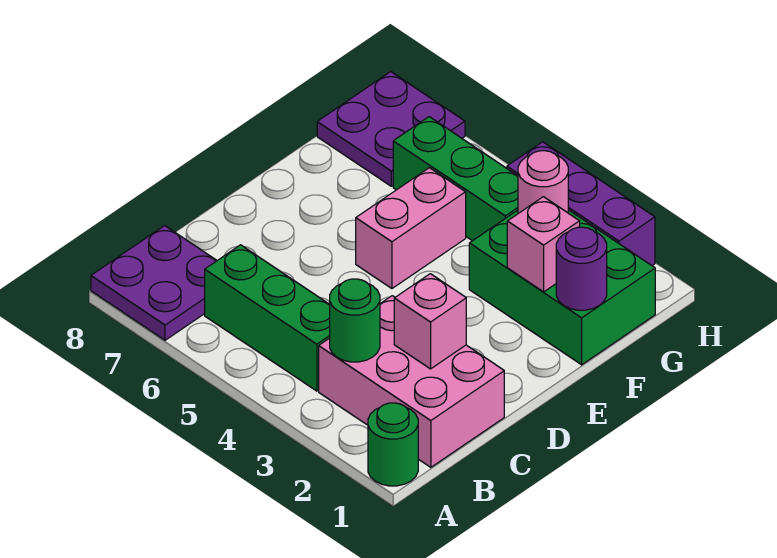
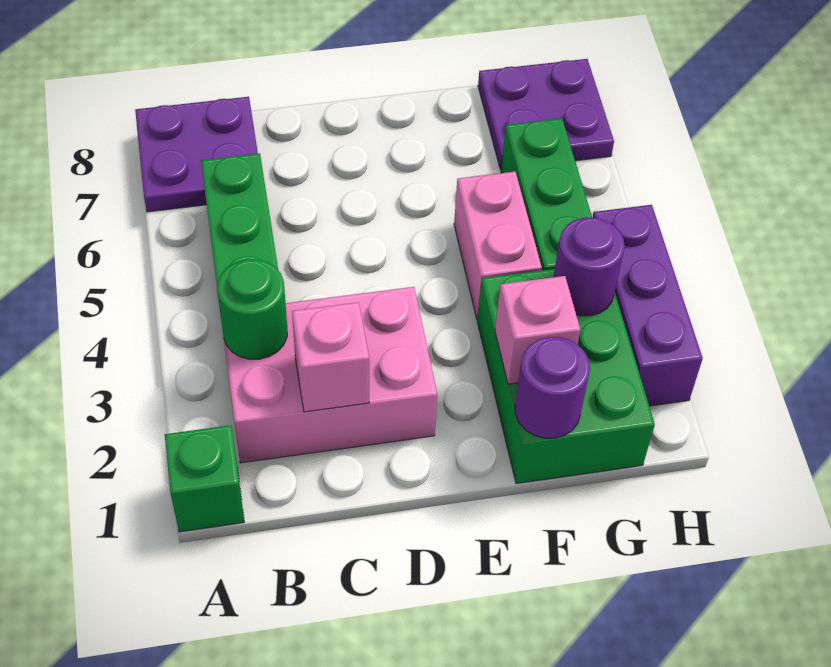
green round brick A1 level 1 -> green brick A1 level 1
pink brick B1:C3 level 1 -> pink brick B2:D3 level 1
pink brick E5:F5 level 1 -> pink brick F4:F5 level 1
pink round brick G3 level 2 -> purple round brick G3 level 2

